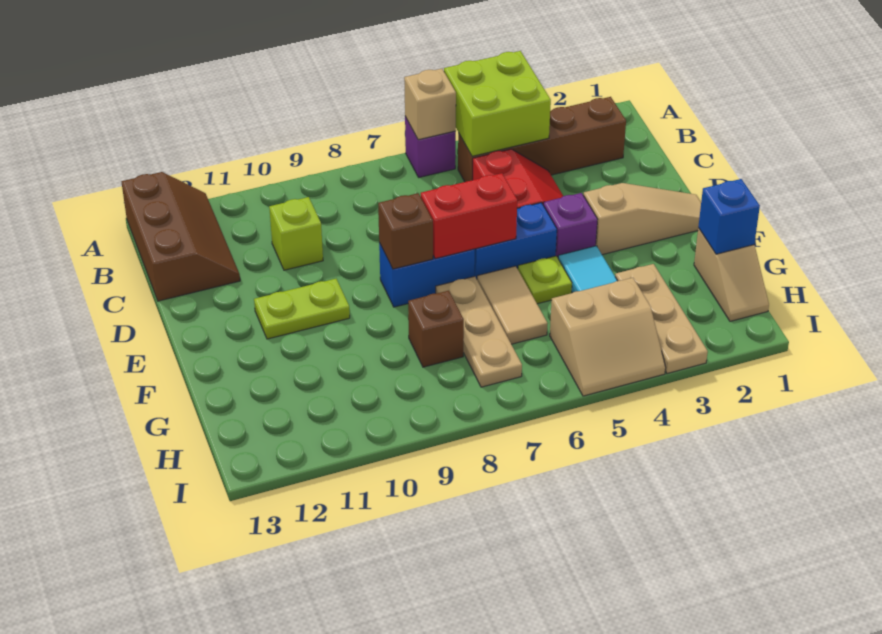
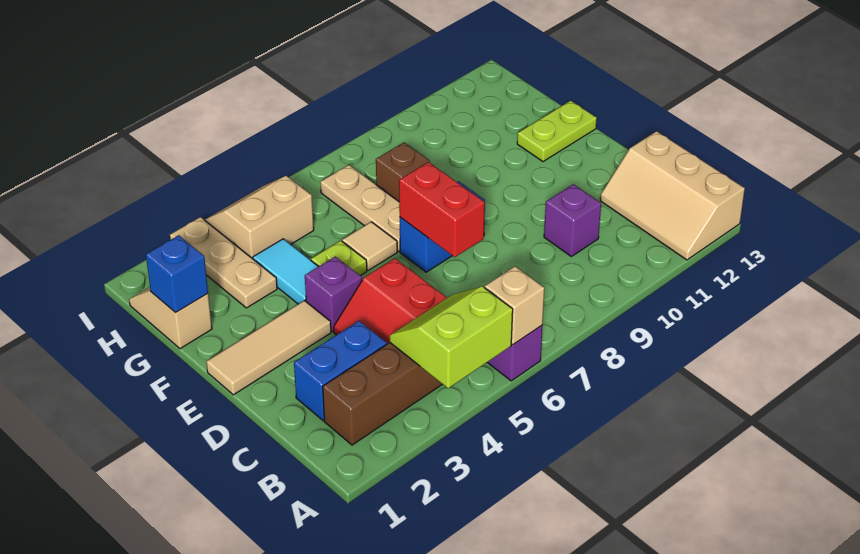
lime brick A4:B5 level 2 -> lime slope A4:B5 level 2 top A
brown slope A12:C13 level 1 top 13 -> tan slope A12:C13 level 1 top 13
lime brick C10 level 1 -> purple brick C10 level 1
tan slope E1:E3 level 1 top 3 -> tan tile E1:E3 level 1
blue brick E5:E6 level 1 -> blue brick C2:C3 level 1
red brick E6:E7 level 2 -> red brick D7:E7 level 2
brown brick E8 level 2 -> none
lime plate E10:E11 level 1 -> lime plate F12:F13 level 1
tan tile F6:G6 level 1 -> tan tile F6 level 1

